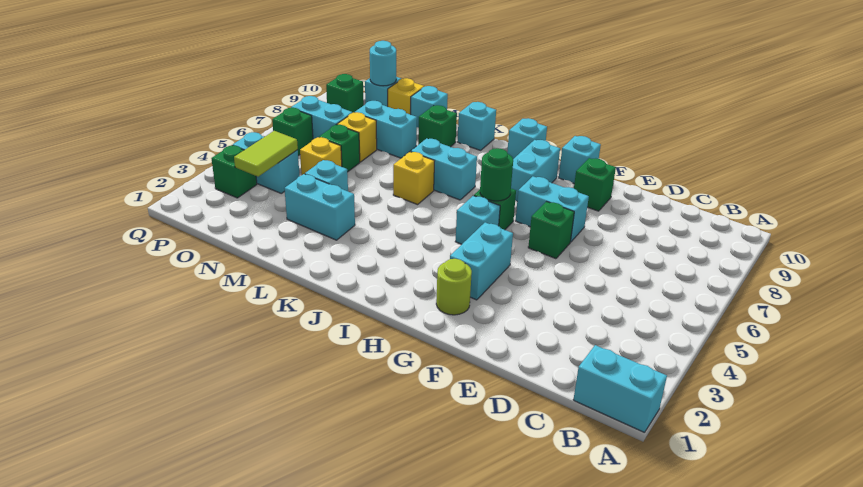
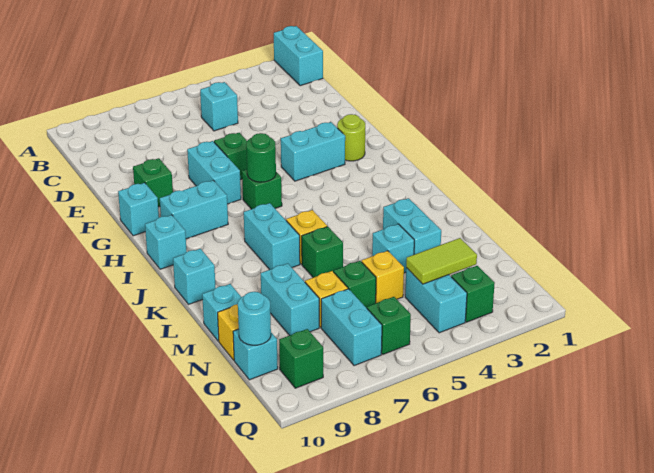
cyan brick H5 level 1 -> cyan brick C5 level 1
green brick L9 level 1 -> green brick L6 level 1

